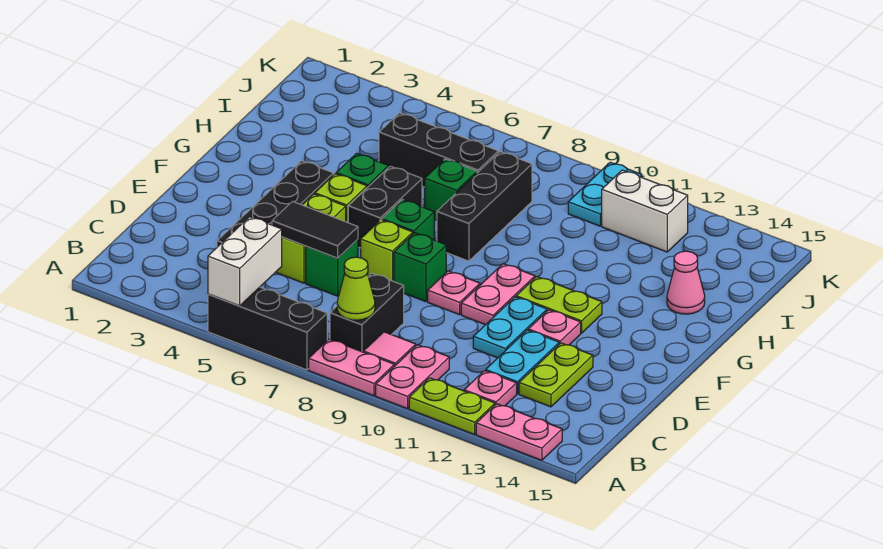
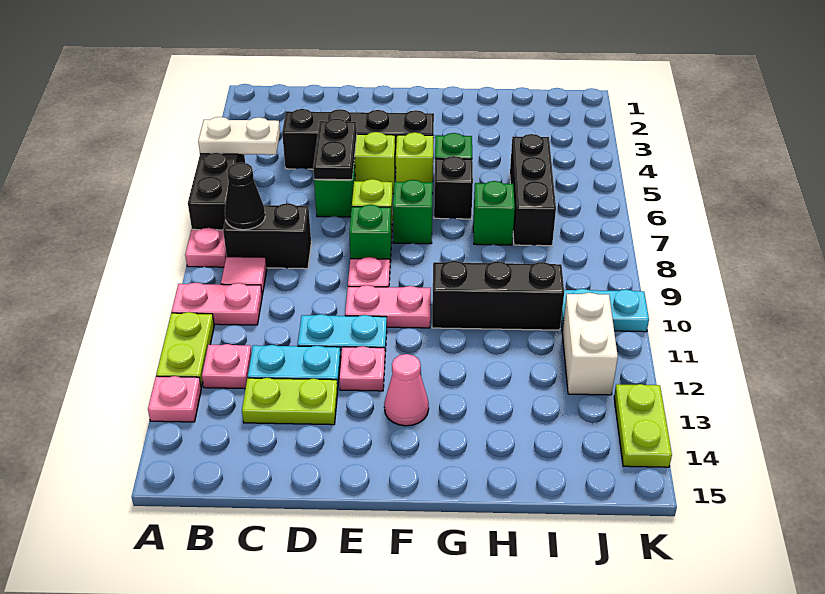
white brick A5:B5 level 2 -> white plate A5:B5 level 2
pink plate A8:A9 level 1 -> pink plate A8 level 1
pink plate A13:A14 level 1 -> pink plate A13 level 1
lime cone B8 level 2 -> black cone B8 level 2
black tile D5:D6 level 2 -> black plate D5:D6 level 2
black brick F6:G6 level 1 -> black brick G6 level 1
lime plate F11:F12 level 1 -> lime plate K13:K14 level 1
black brick G8:I8 level 1 -> black brick G10:I10 level 1
pink cone H14 level 1 -> pink cone F13 level 1

